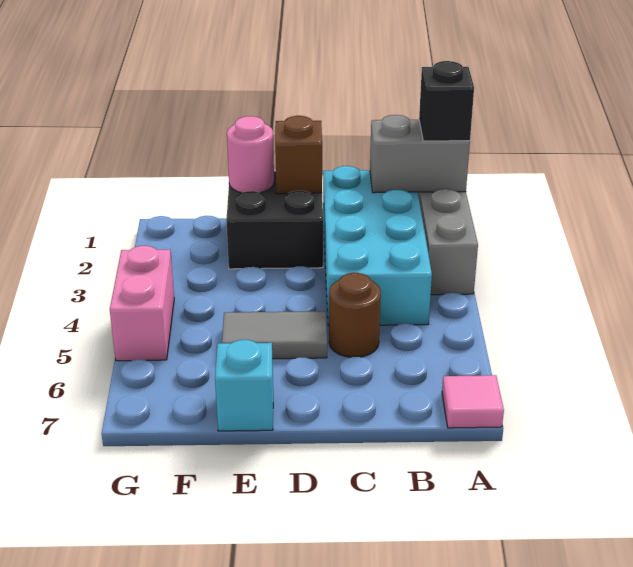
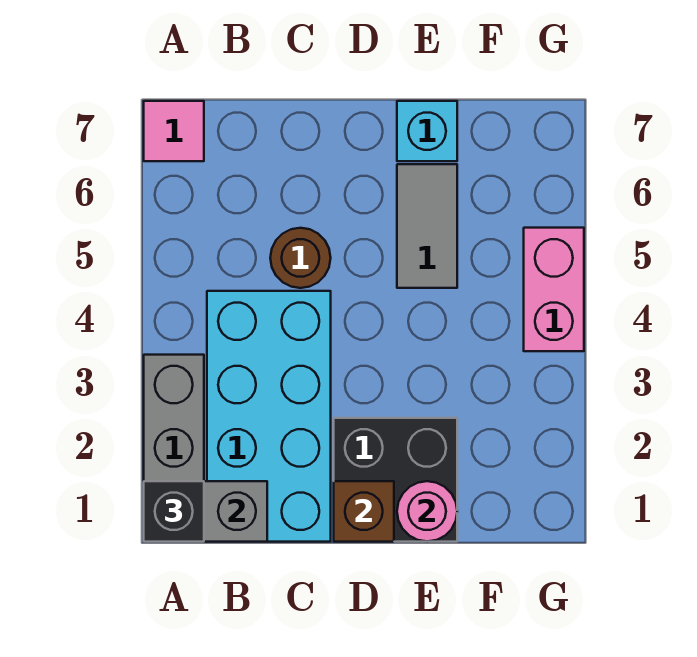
grey tile D5:E5 level 1 -> grey tile E5:E6 level 1

